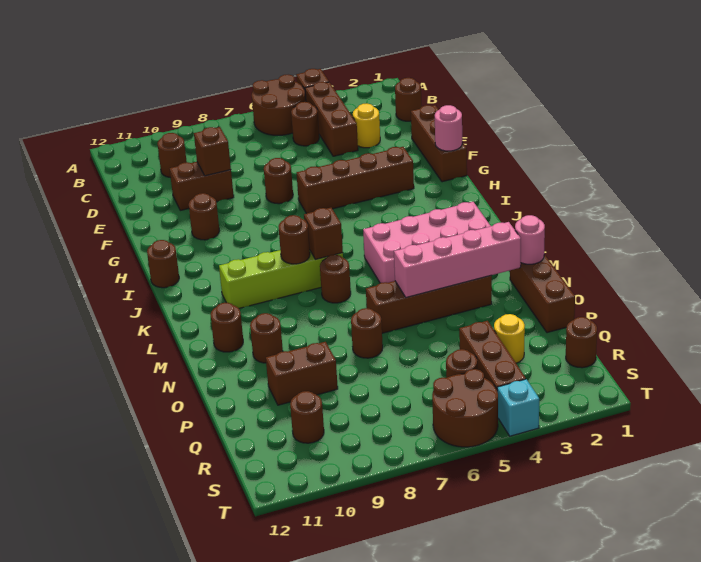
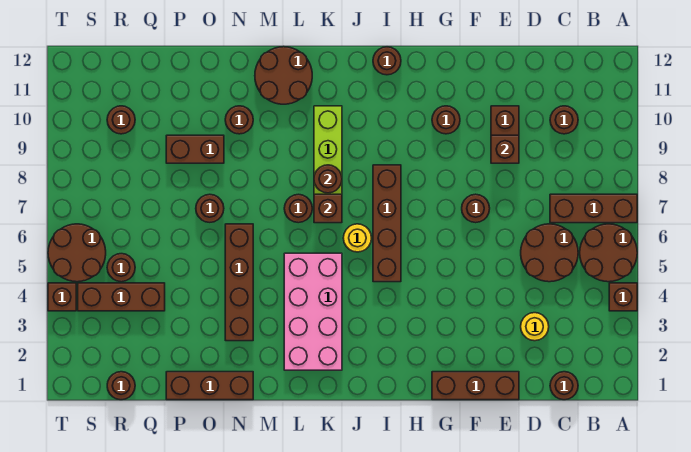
brown brick B4:D4 level 1 -> brown brick A7:C7 level 1
brown round brick C5 level 1 -> brown round brick C5:D6 level 1
pink round brick G1 level 2 -> none
brown brick G3:G6 level 1 -> brown brick I5:I8 level 1
brown round brick M11 level 1 -> brown round brick L11:M12 level 1
pink round brick N1 level 2 -> none
pink brick N2:N5 level 2 -> none
brown brick P9:P10 level 1 -> brown brick O9:P9 level 1
yellow round brick Q3 level 1 -> yellow round brick J6 level 1
cyan brick T4 level 1 -> brown brick T4 level 1

